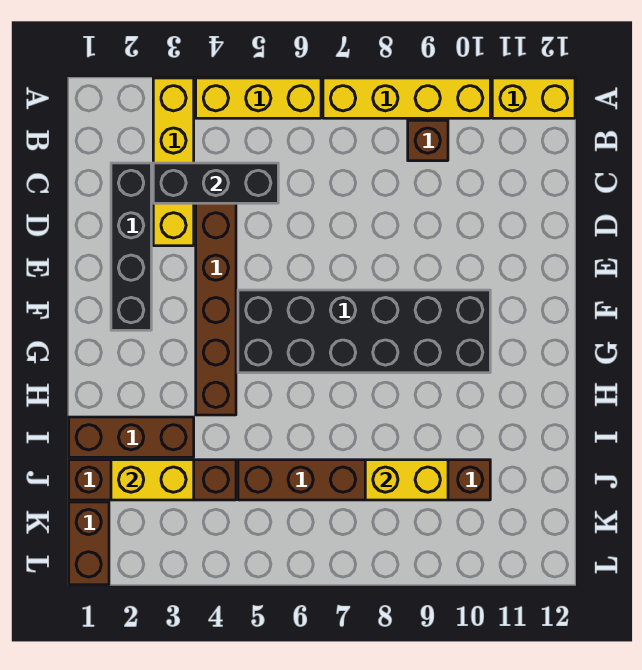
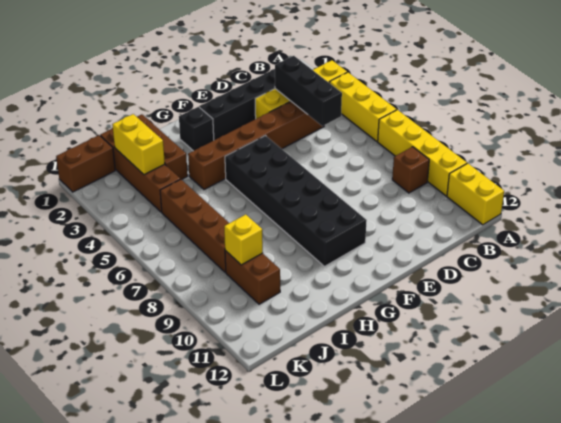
none -> black brick G2 level 1
yellow brick J8:J9 level 2 -> yellow brick J9 level 2

